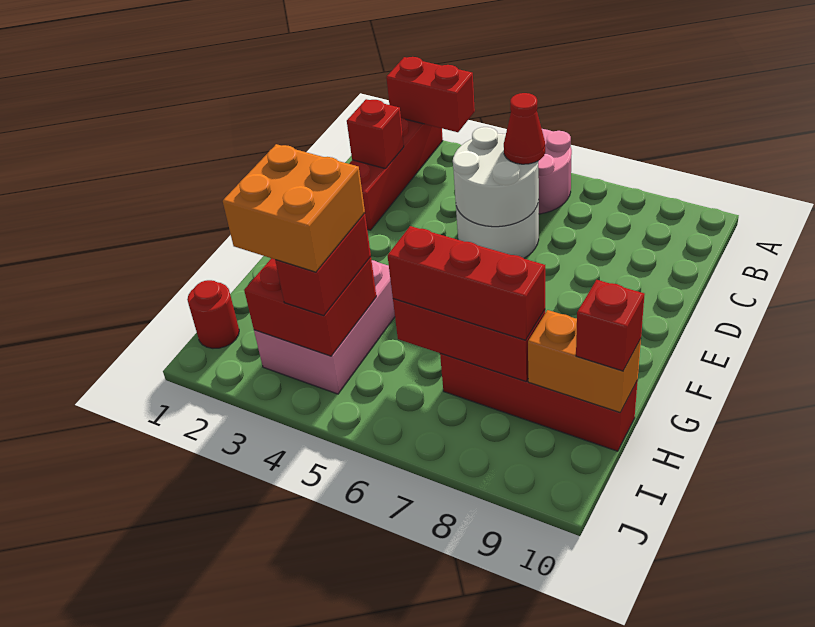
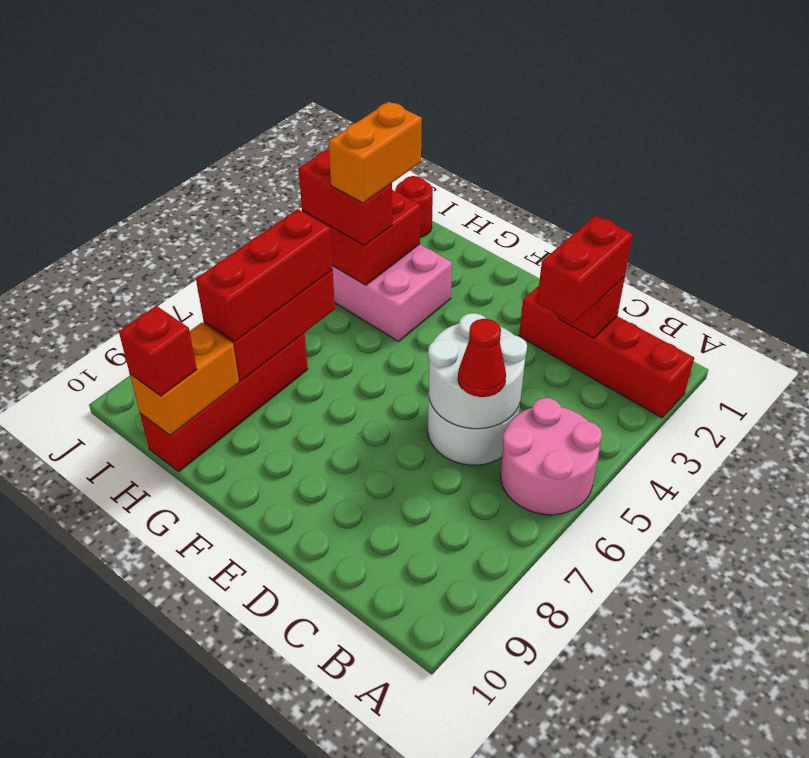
red brick A2:A3 level 2 -> red brick C2:C3 level 3
orange brick H3:I4 level 4 -> orange brick H3:H4 level 4

